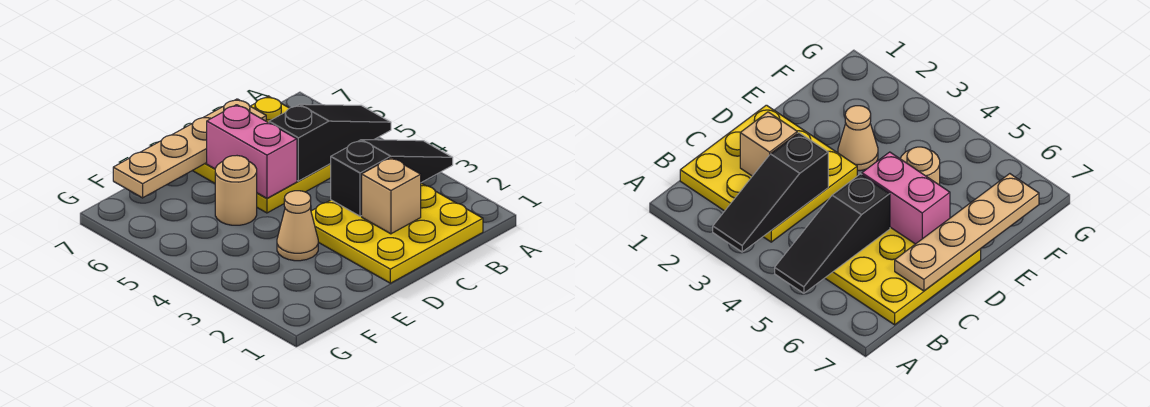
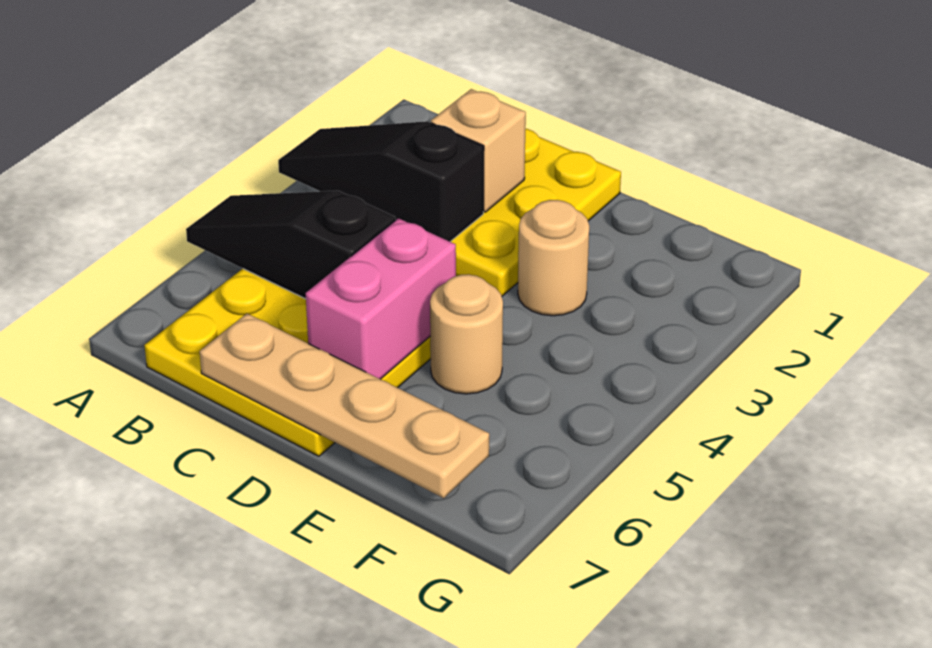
tan cone E3 level 1 -> tan round brick E3 level 1

